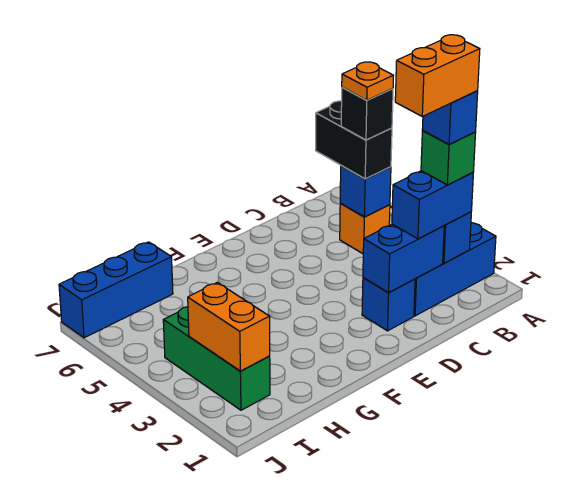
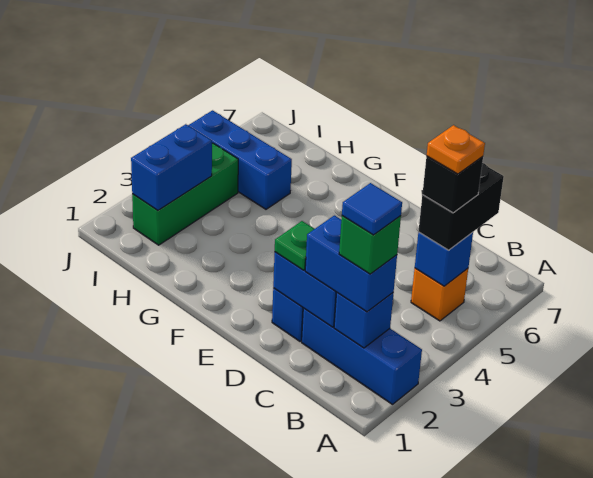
blue brick B2 level 5 -> blue tile B2 level 5
orange brick B2:C2 level 6 -> none
none -> green plate D2 level 3
blue brick H7:J7 level 1 -> blue brick H5:J5 level 1
orange brick I2:I3 level 2 -> blue brick I2:I3 level 2

